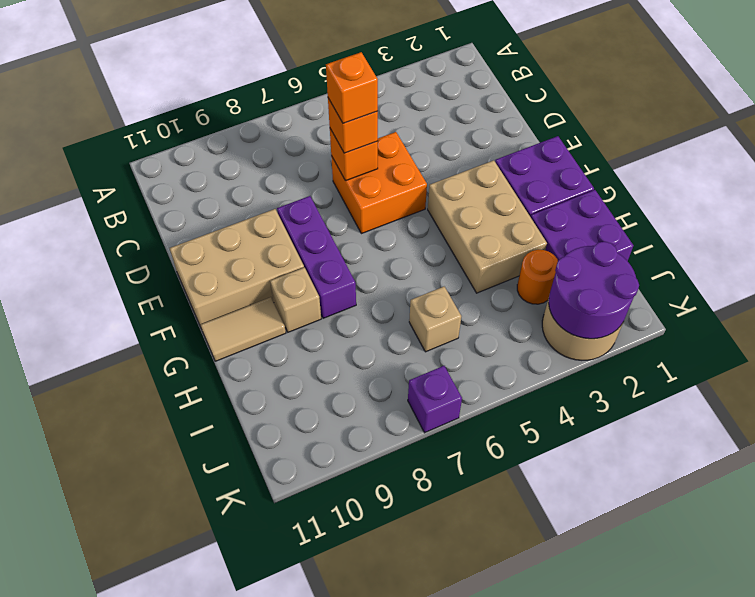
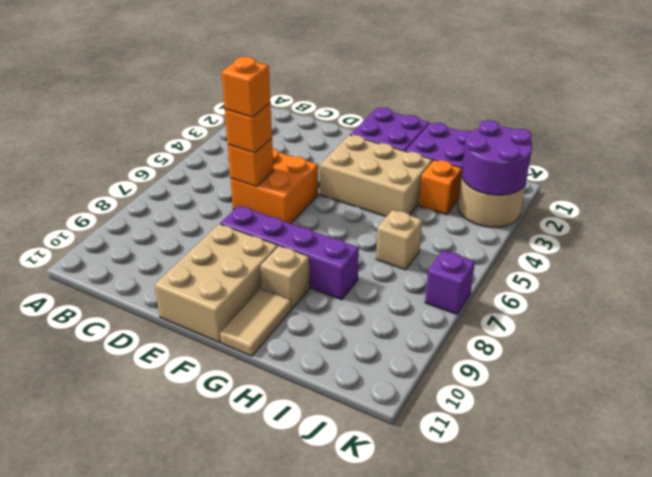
purple brick E8:G8 level 1 -> purple brick E8:H8 level 1
orange round brick I3 level 1 -> orange brick I3 level 1

